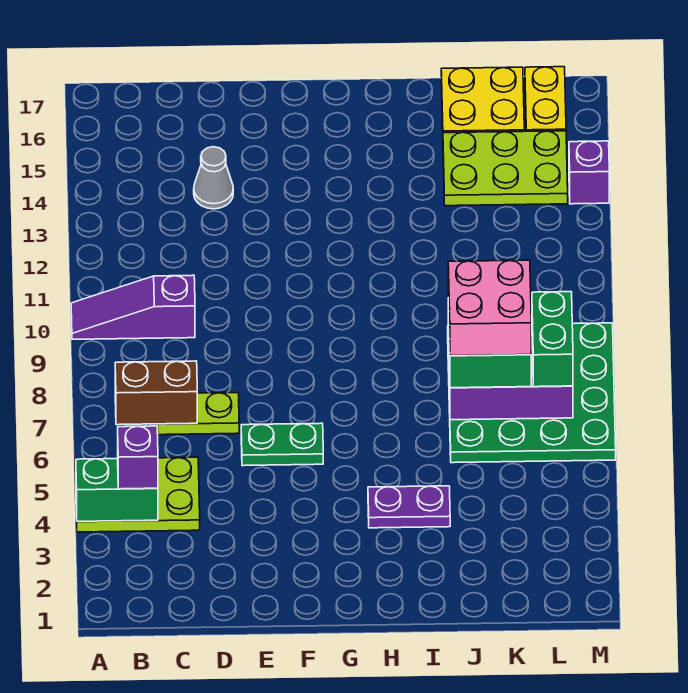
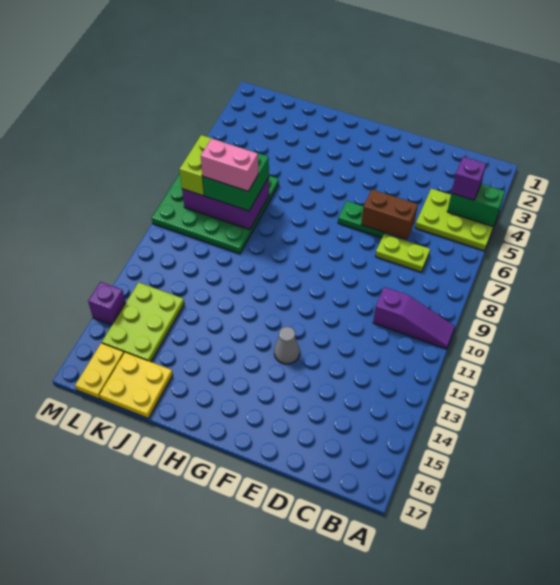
brown brick B7:C7 level 2 -> brown brick D6:E6 level 2
grey cone D14 level 1 -> grey cone F13 level 1
purple plate H4:I4 level 1 -> none
pink brick J7:K8 level 4 -> pink brick J8:K8 level 4
lime plate J14:L15 level 1 -> lime plate K13:L15 level 1
green brick L7:L8 level 3 -> lime brick L7:L8 level 3

